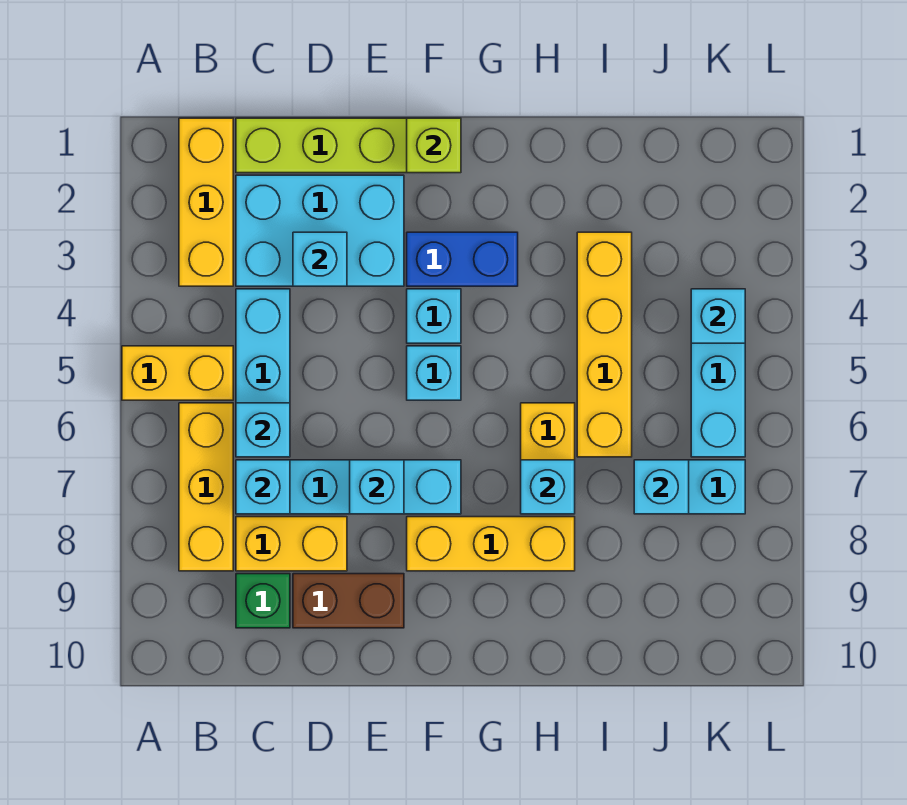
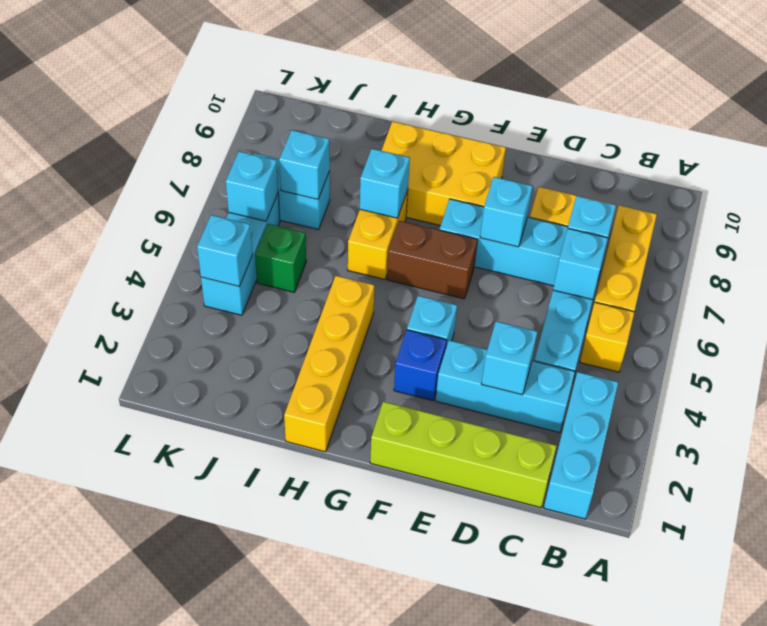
yellow brick A5:B5 level 1 -> yellow brick B5 level 1
yellow brick B1:B3 level 1 -> cyan brick B1:B3 level 1
cyan brick C2:E3 level 1 -> cyan brick C3:E3 level 1
green brick C9 level 1 -> green brick J5 level 1
brown brick D9:E9 level 1 -> brown brick F6:G6 level 1
lime brick F1 level 2 -> none
blue brick F3:G3 level 1 -> blue brick F3 level 1
cyan brick F5 level 1 -> cyan brick K6 level 2
yellow brick F8:H8 level 1 -> yellow brick F8:H9 level 1
yellow brick I3:I6 level 1 -> yellow brick H1:H4 level 1

